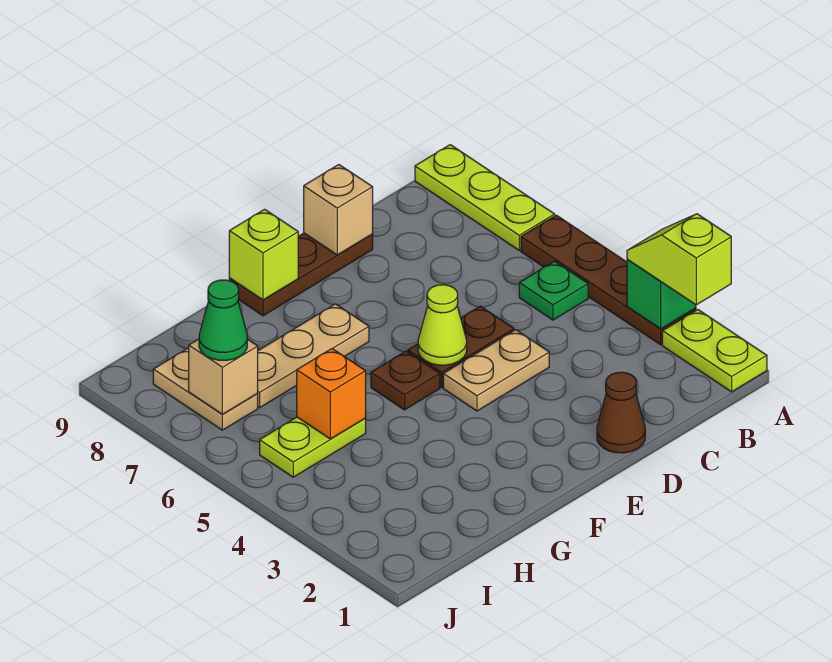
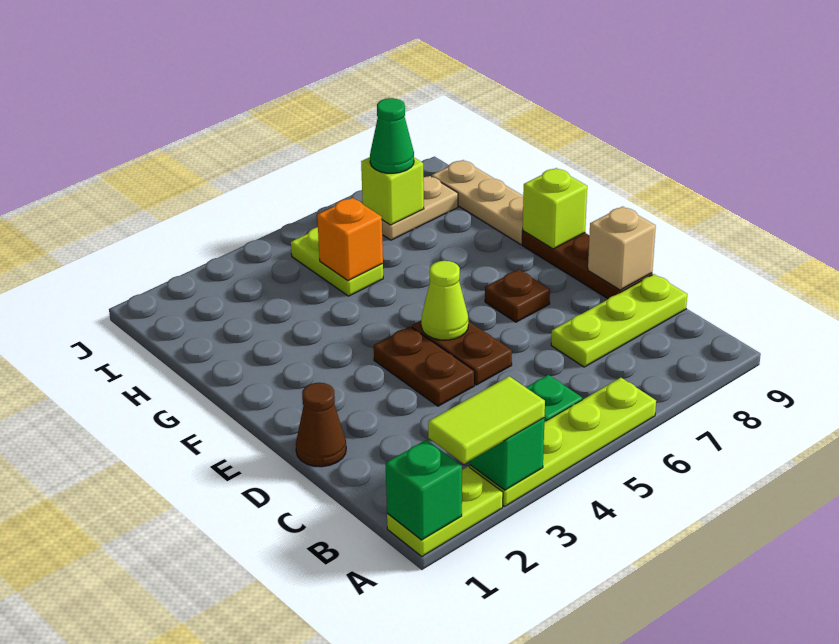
none -> green brick A1 level 2
lime slope A2:A3 level 3 top 2 -> lime tile A2:A3 level 3
brown plate A3:A6 level 1 -> lime plate A3:A6 level 1
lime plate A7:A9 level 1 -> lime plate C7:C9 level 1
tan plate D4:E4 level 1 -> brown plate D4:E4 level 1
brown plate F5 level 1 -> brown plate E7 level 1
tan plate F7:H7 level 1 -> tan plate G9:I9 level 1
tan brick I7 level 2 -> lime brick I7 level 2

